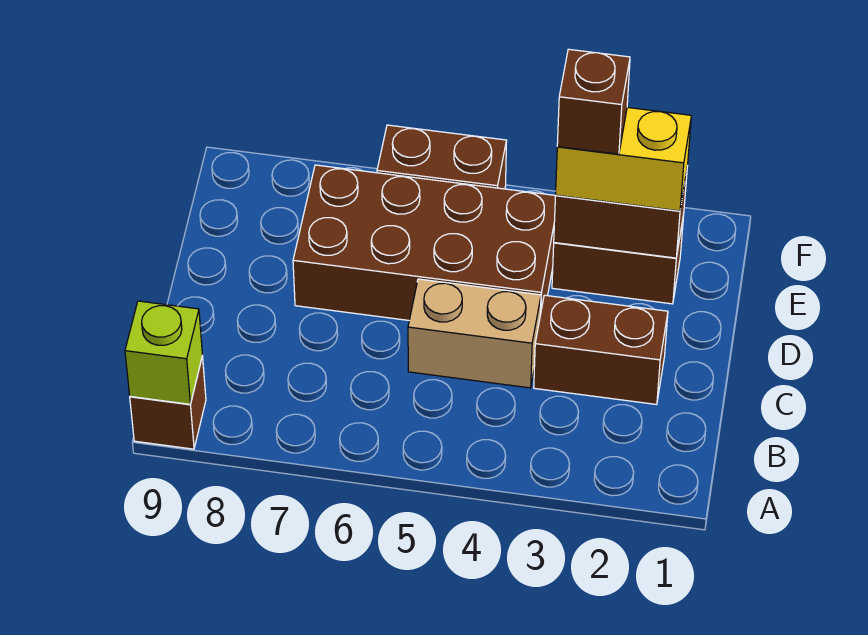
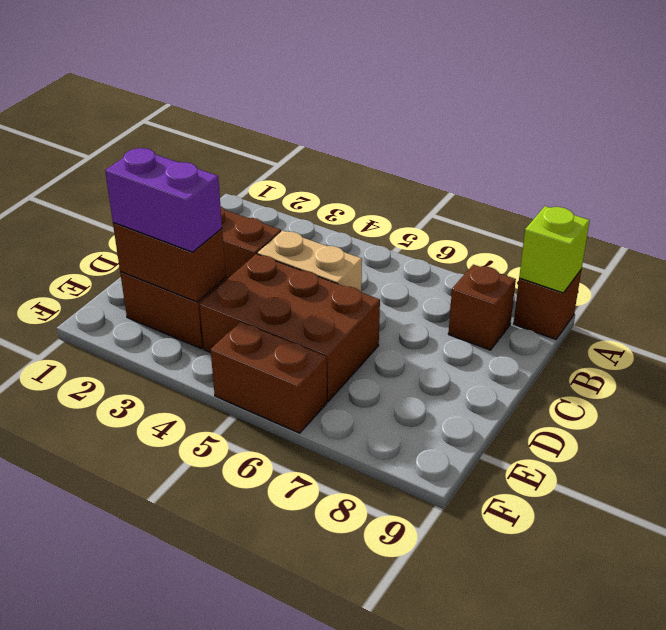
brown brick D4:E7 level 1 -> brown brick D4:E6 level 1
yellow brick E2:E3 level 3 -> purple brick E2:E3 level 3
brown brick E3 level 4 -> brown brick B8 level 1

